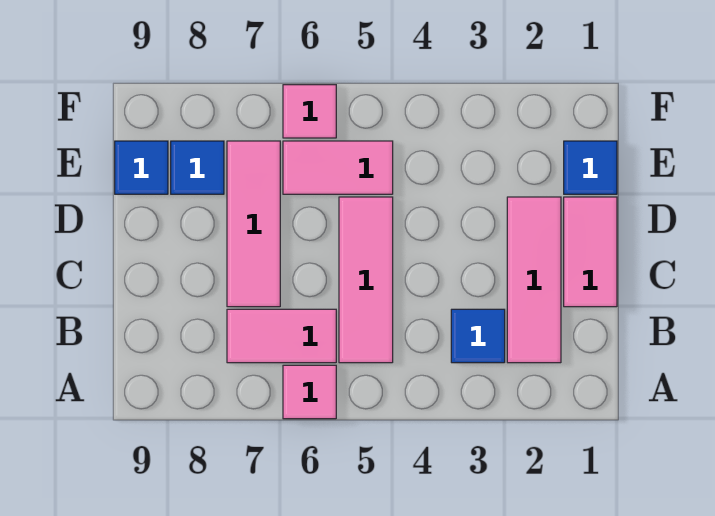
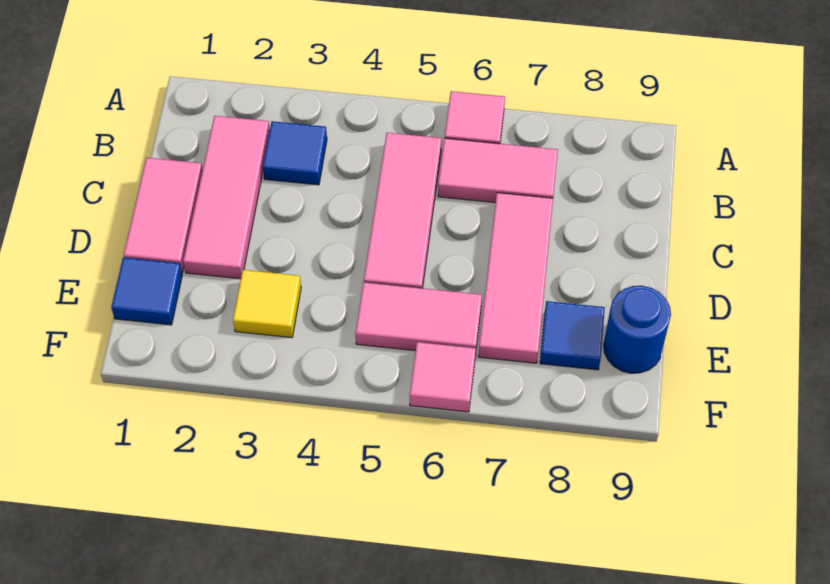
none -> yellow tile E3 level 1
blue tile E9 level 1 -> blue round brick E9 level 1

